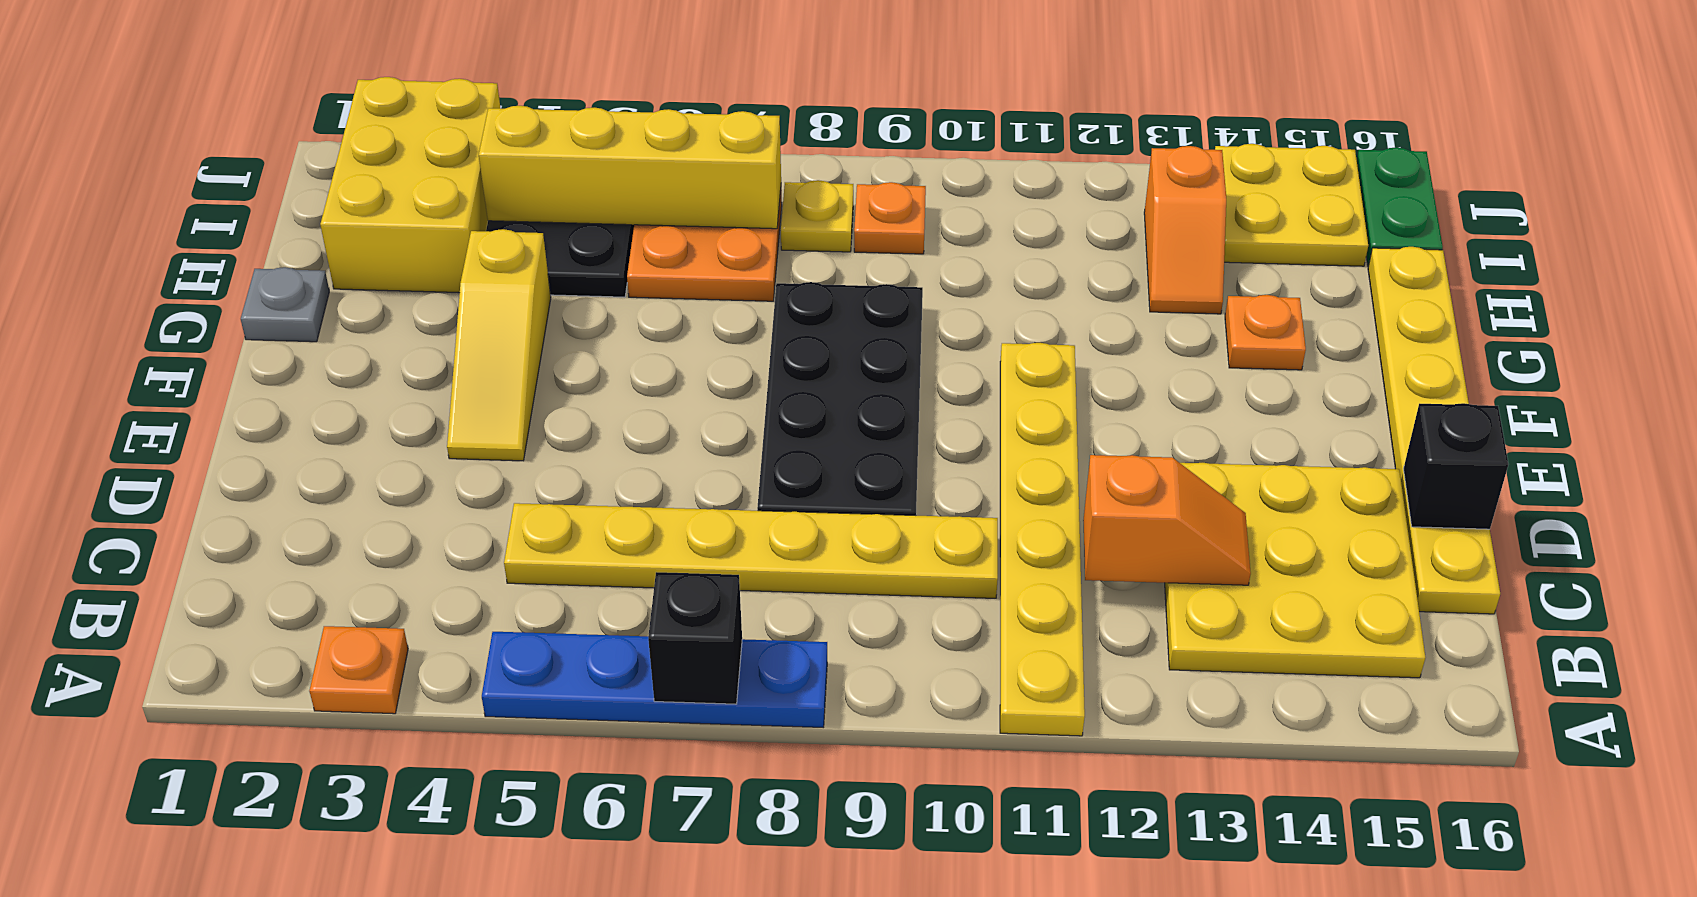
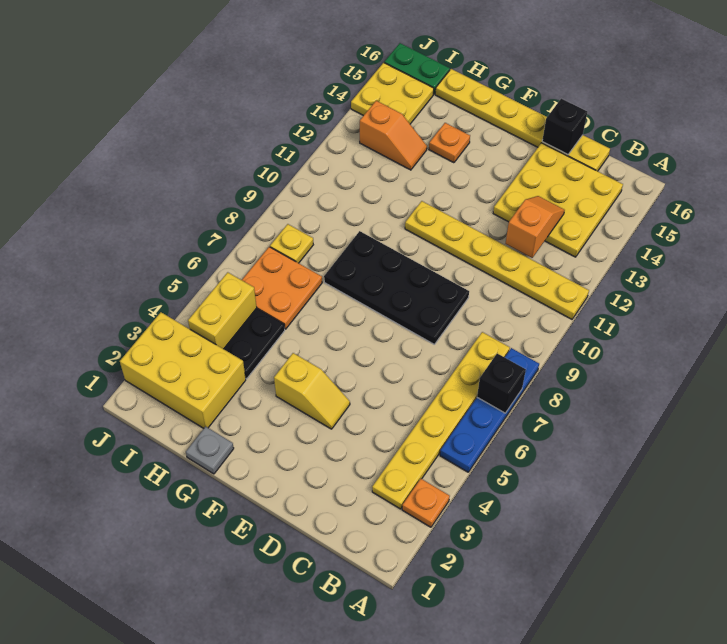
yellow plate C5:C10 level 1 -> yellow plate B3:B8 level 1
yellow slope E4:G4 level 1 top G -> yellow slope E4:F4 level 1 top F
yellow brick I4:I7 level 2 -> yellow brick I4:I5 level 2
orange plate I9 level 1 -> none

